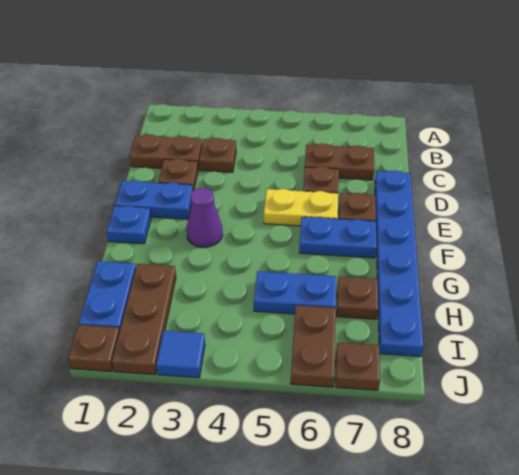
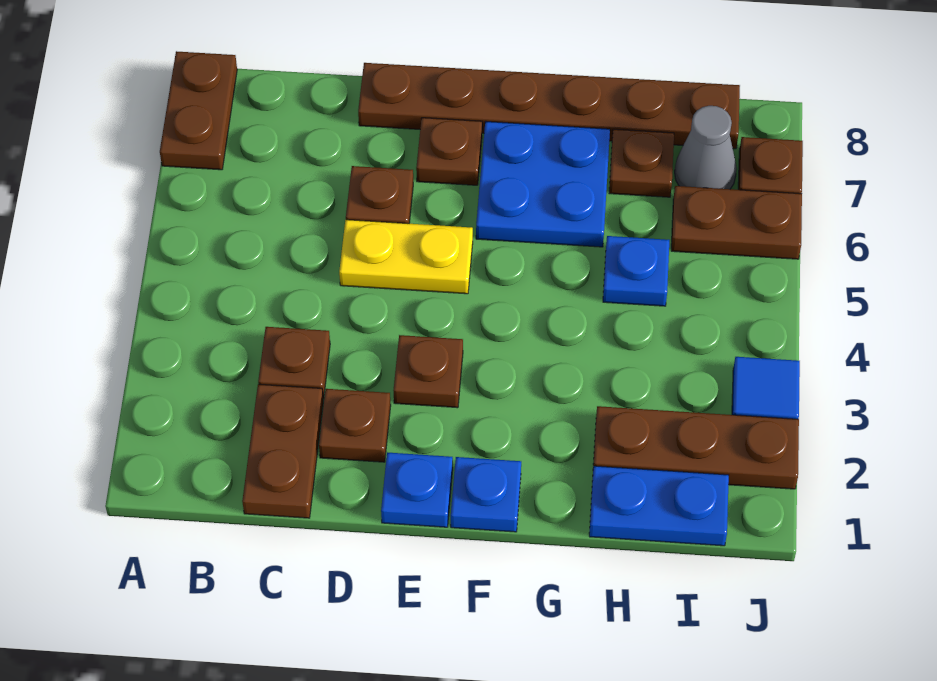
brown plate C6:C7 level 1 -> brown plate A7:A8 level 1
blue plate D8:I8 level 1 -> brown plate D8:I8 level 1
blue plate E1:E2 level 1 -> blue plate E1 level 1
yellow plate E5:E6 level 1 -> yellow plate D5:E5 level 1
purple cone F3 level 1 -> none
blue plate F6:F7 level 1 -> blue plate F6:G7 level 1
blue plate H5:H6 level 1 -> blue plate H5 level 1
none -> grey cone I7 level 1
brown plate J1 level 1 -> brown plate E3 level 1

